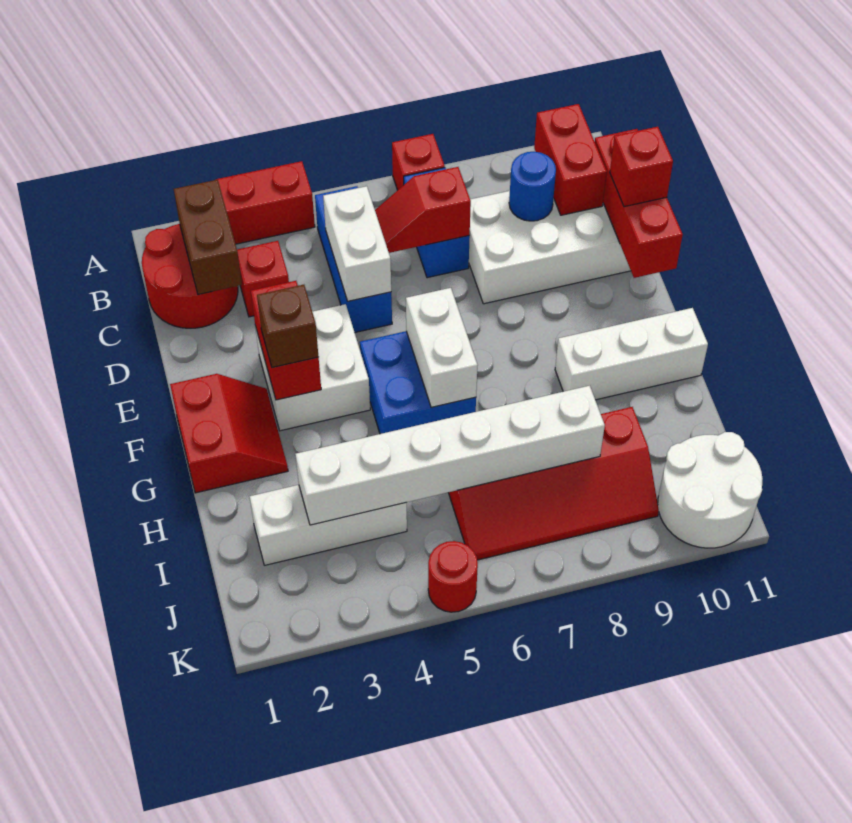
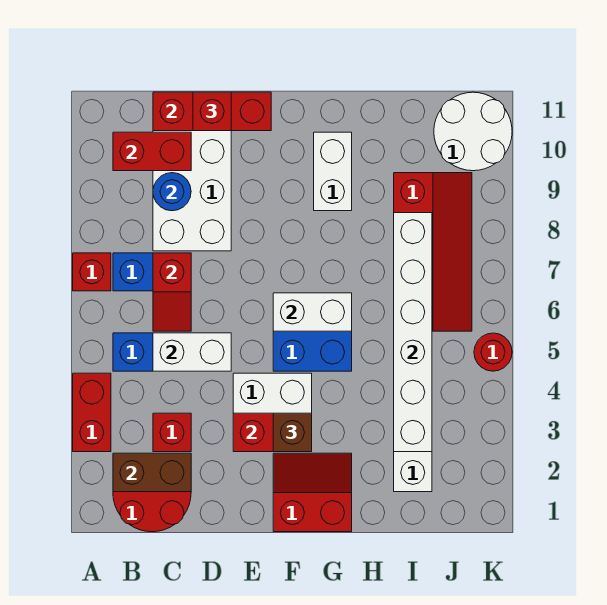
white brick G9:G11 level 1 -> white brick G9:G10 level 1

